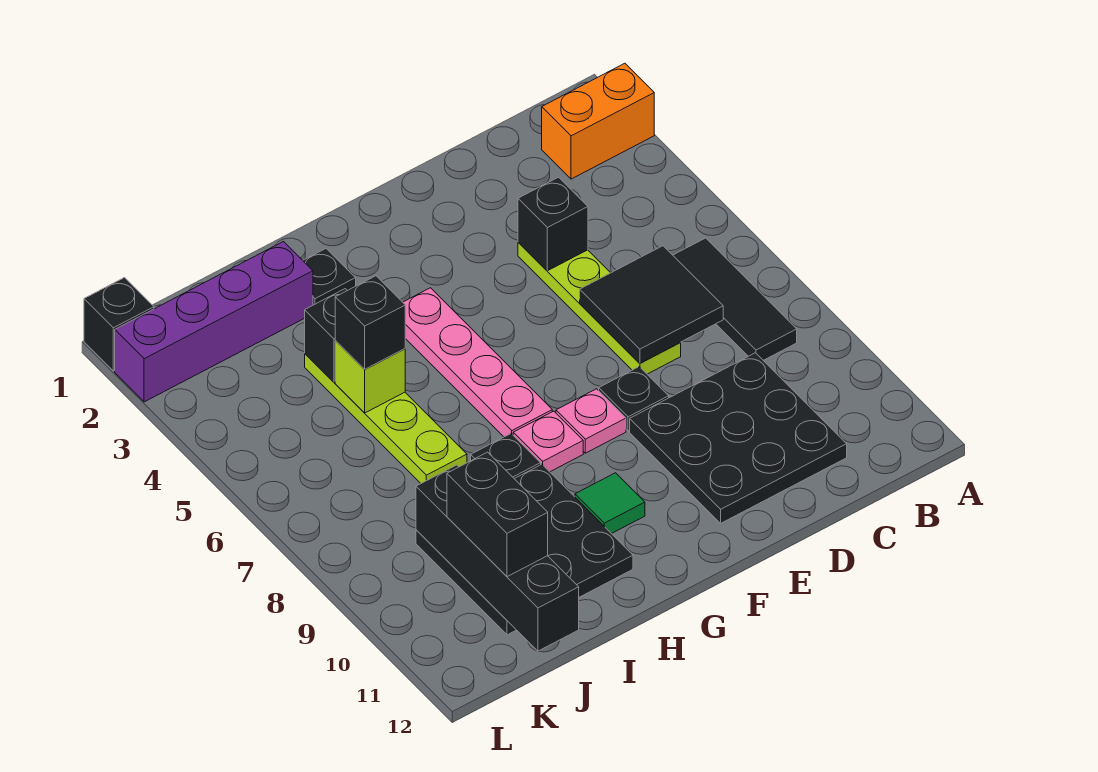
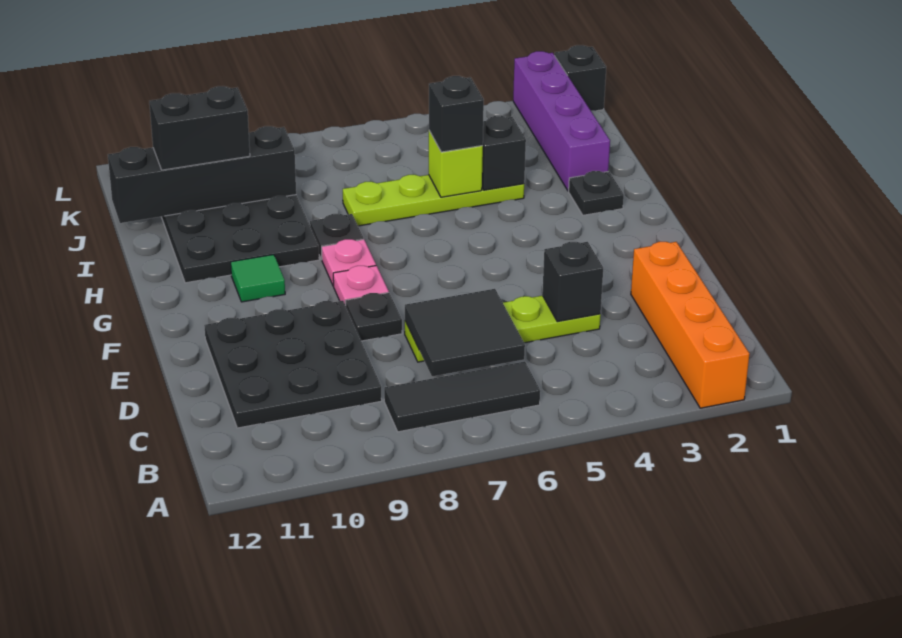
orange brick A2:B2 level 1 -> orange brick A2:D2 level 1
pink plate G4:G7 level 1 -> none

